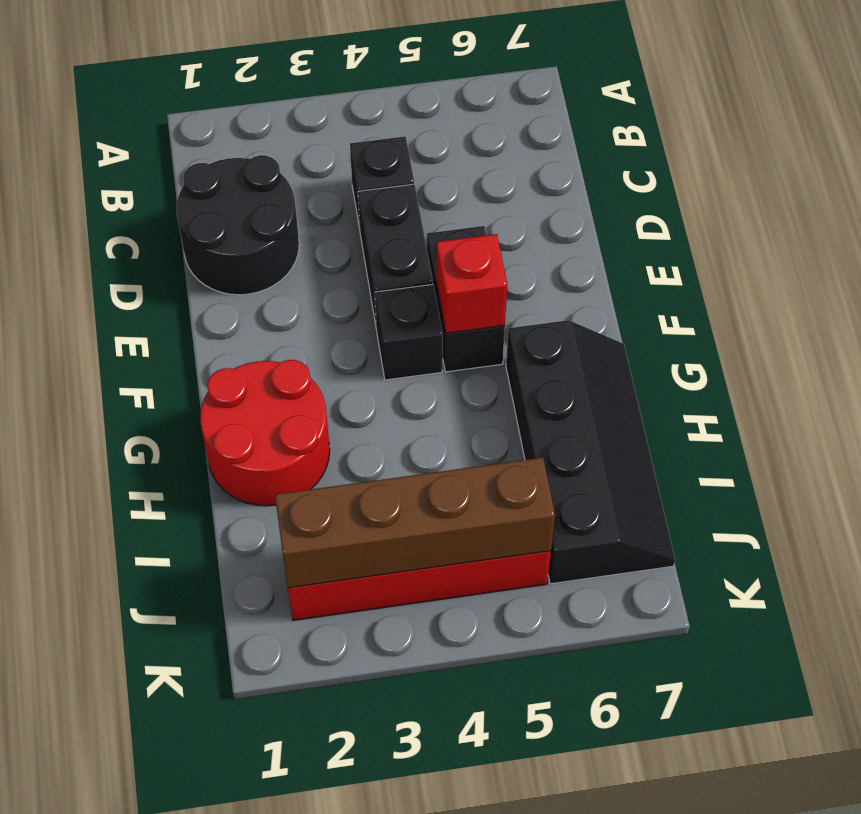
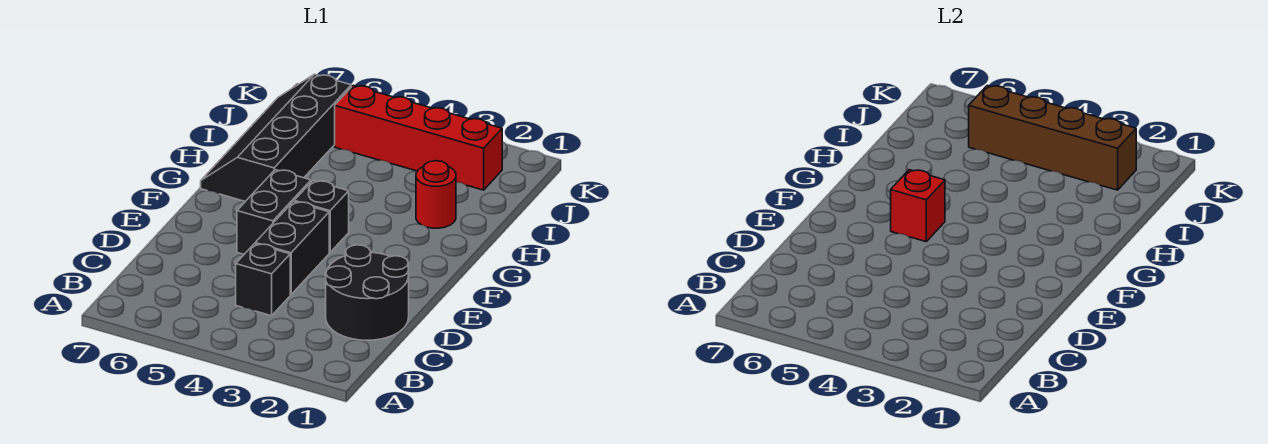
red round brick G1:H2 level 1 -> red round brick H2 level 1

